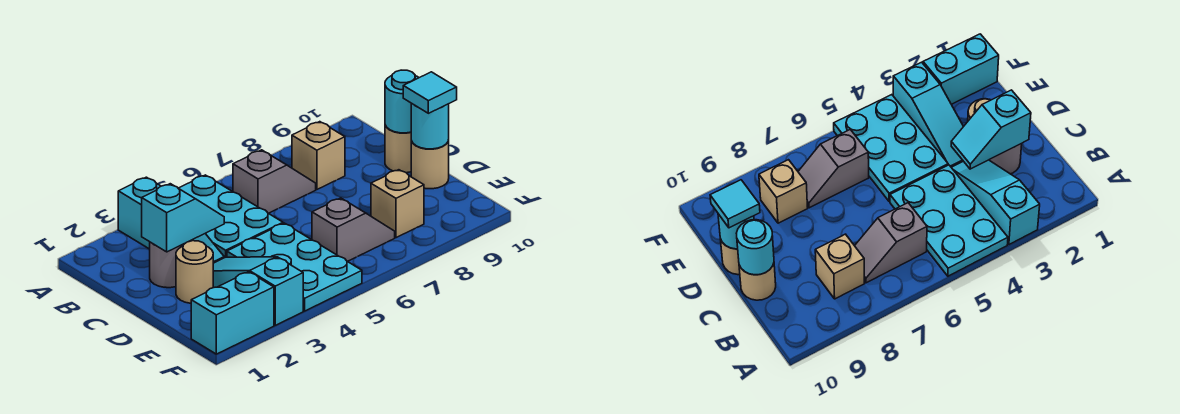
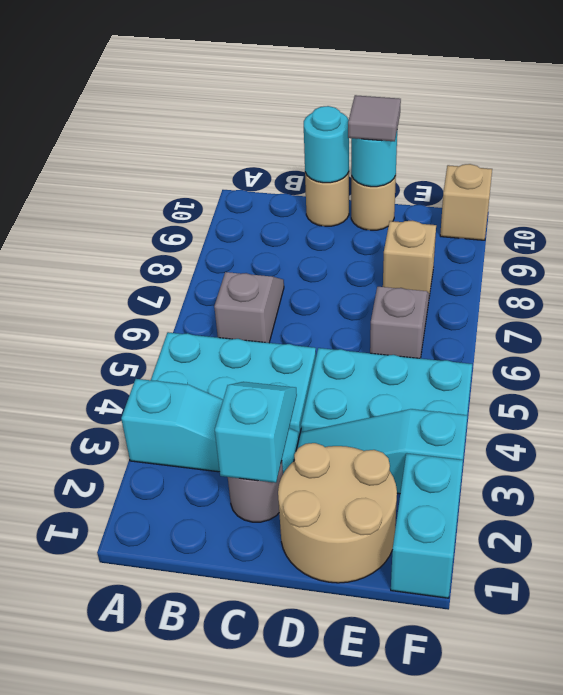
tan brick B8 level 1 -> tan brick F10 level 1
tan round brick D2 level 1 -> tan round brick D1:E2 level 1
cyan tile D10 level 3 -> grey tile D10 level 3

